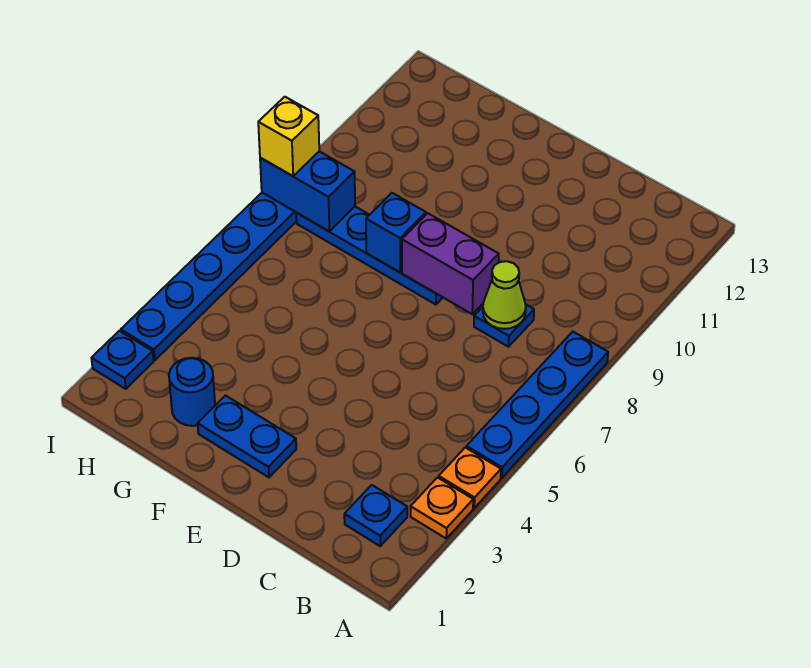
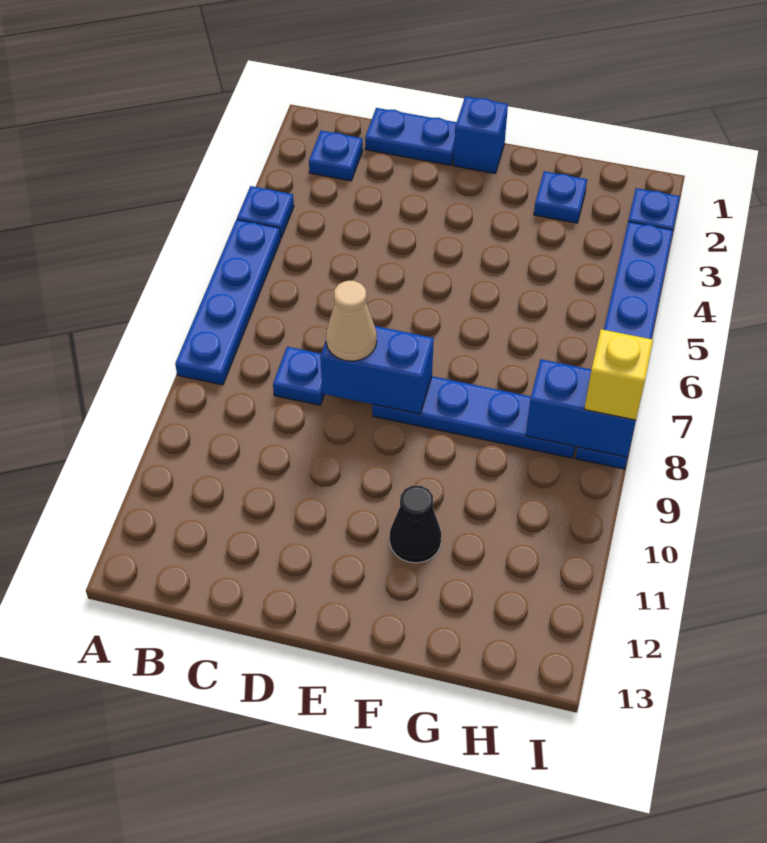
orange plate A3 level 1 -> none
orange plate A4 level 1 -> blue plate A4 level 1
lime cone C8 level 2 -> none
purple brick D8:E8 level 2 -> blue brick D8:E8 level 2
none -> tan cone D8 level 3
blue plate E2:F2 level 1 -> blue plate C1:D1 level 1
blue brick F8 level 2 -> blue brick E1 level 1
none -> black cone F11 level 1
blue round brick G2 level 1 -> blue plate G2 level 1

